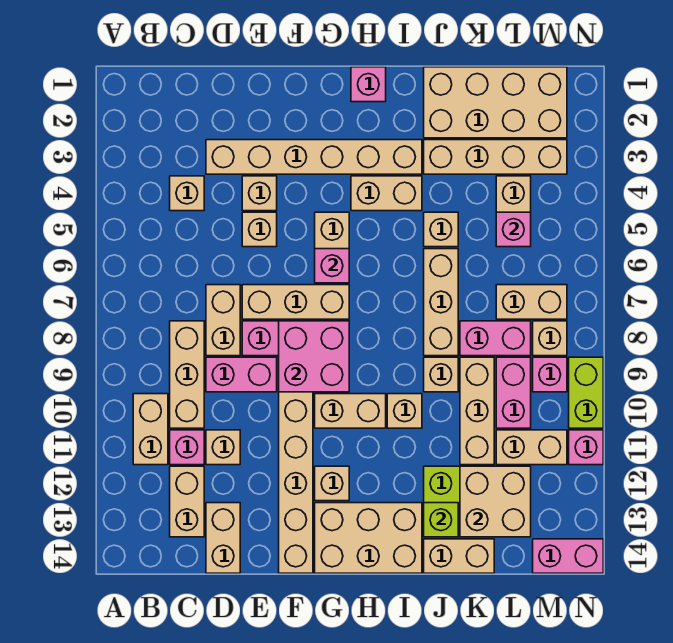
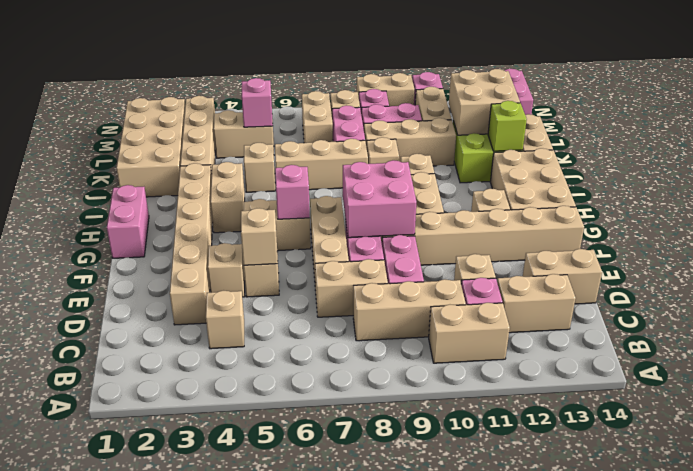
none -> tan brick E5 level 2
pink brick H1 level 1 -> pink brick G1:H1 level 1
lime brick N9:N10 level 1 -> tan brick N9:N10 level 1

